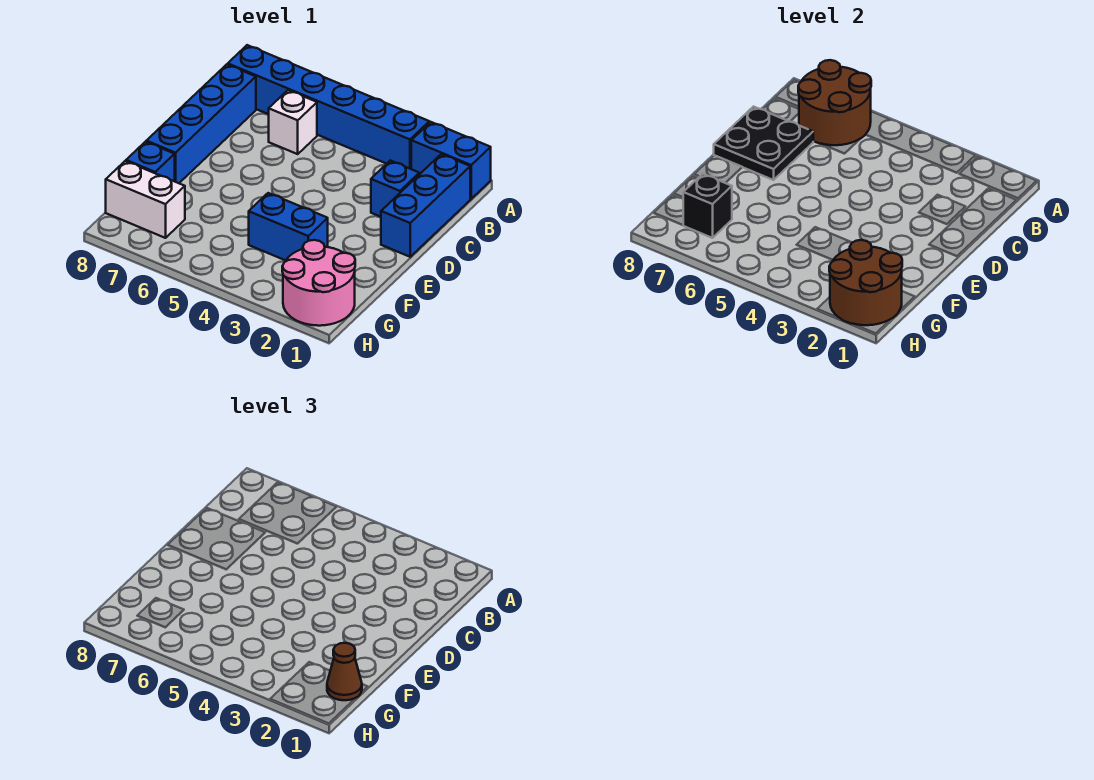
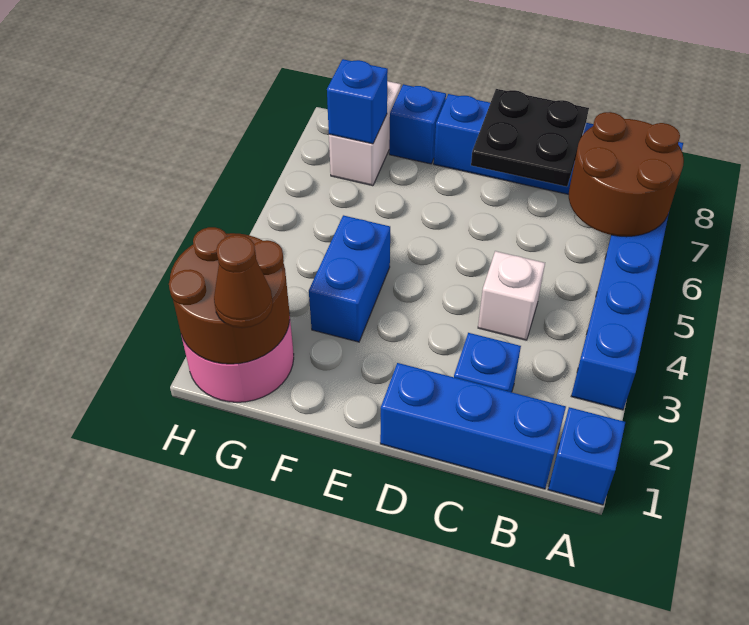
blue brick A1:A2 level 1 -> blue brick A1 level 1
white brick B6 level 1 -> white brick C4 level 1
black brick G7 level 2 -> blue brick G7 level 2

